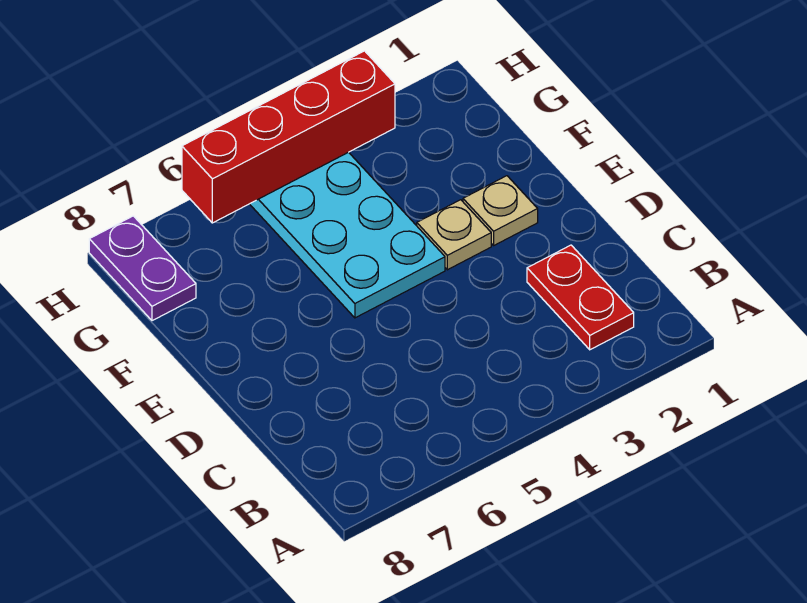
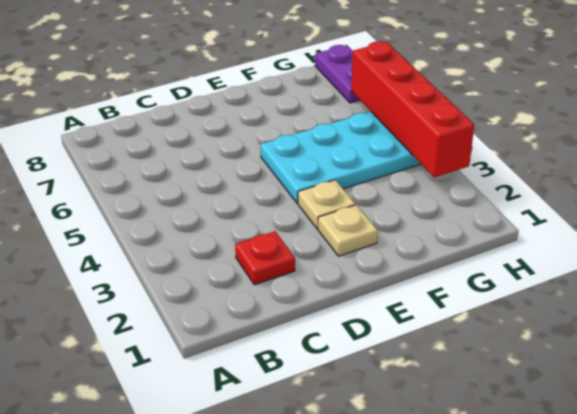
red plate B2:C2 level 1 -> red plate C2 level 1
purple plate G8:H8 level 1 -> purple plate H7:H8 level 1

